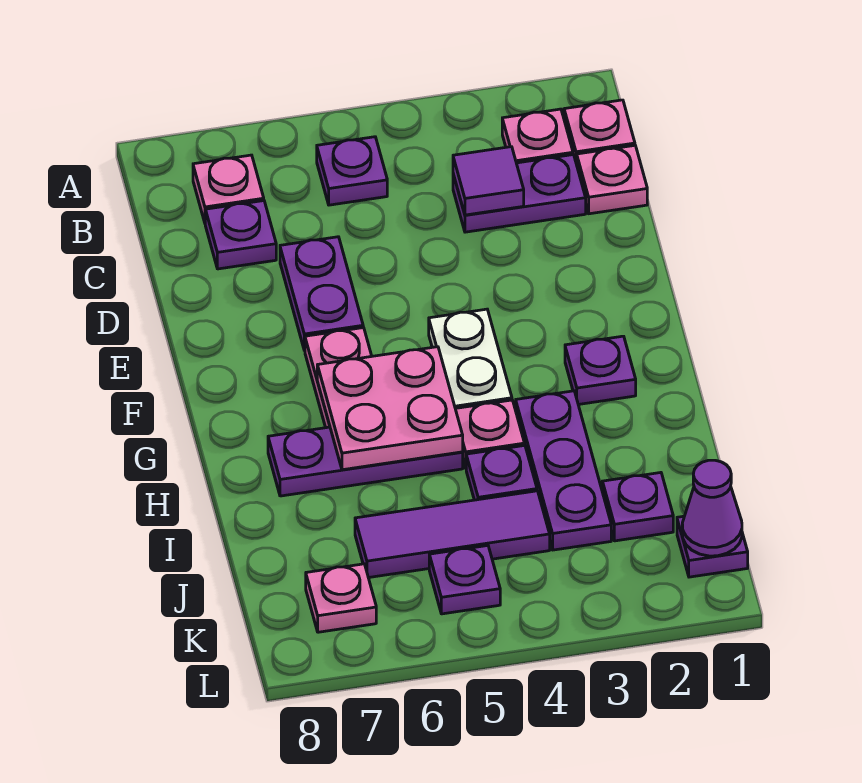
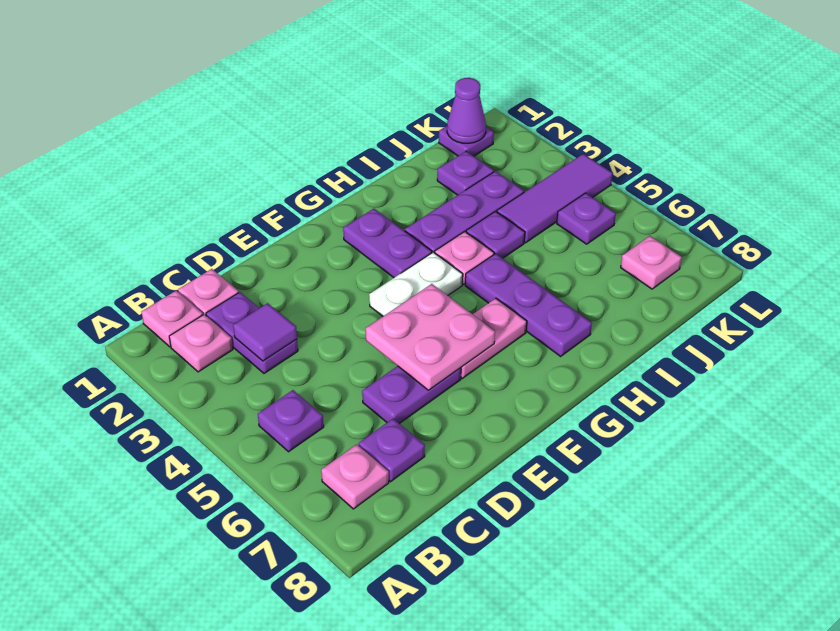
purple plate G2 level 1 -> purple plate G2:G3 level 1
pink plate G5:H6 level 2 -> pink plate E5:F6 level 2
purple tile J4:J6 level 1 -> purple tile J4:L4 level 1

